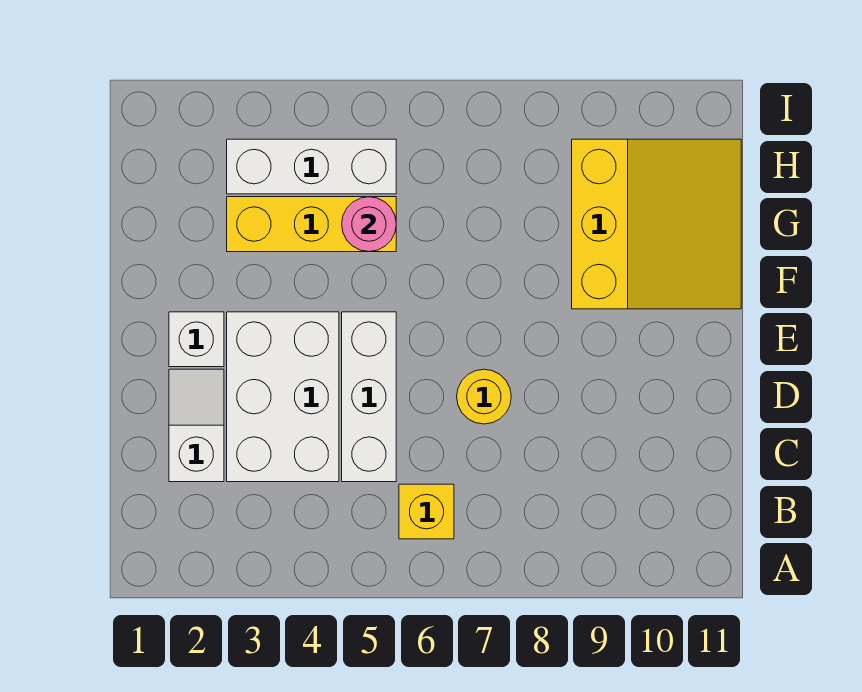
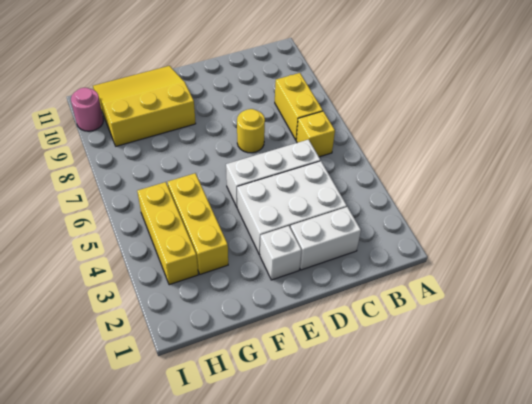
none -> yellow brick B7:B8 level 1
white slope C2:D2 level 1 top C -> white brick C2:D2 level 1
pink round brick G5 level 2 -> pink round brick I10 level 1
white brick H3:H5 level 1 -> yellow brick H3:H5 level 1

